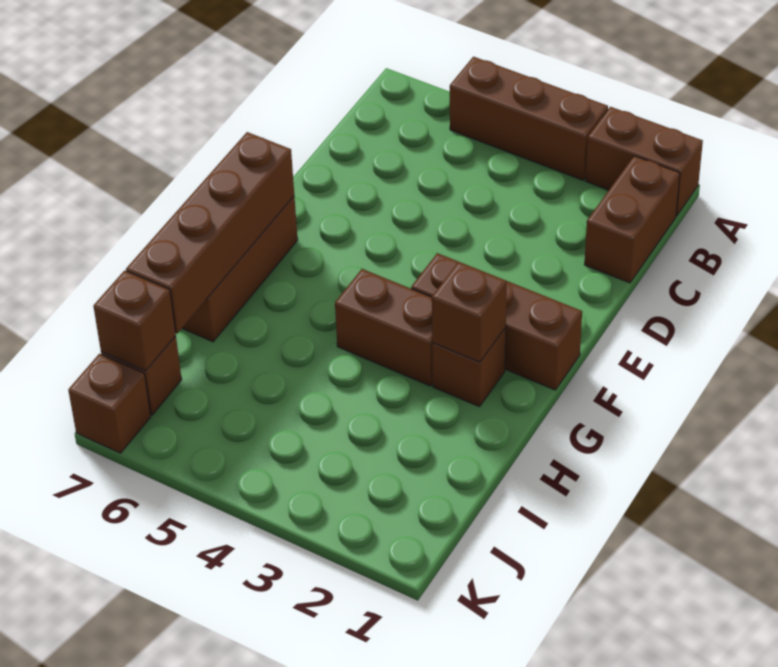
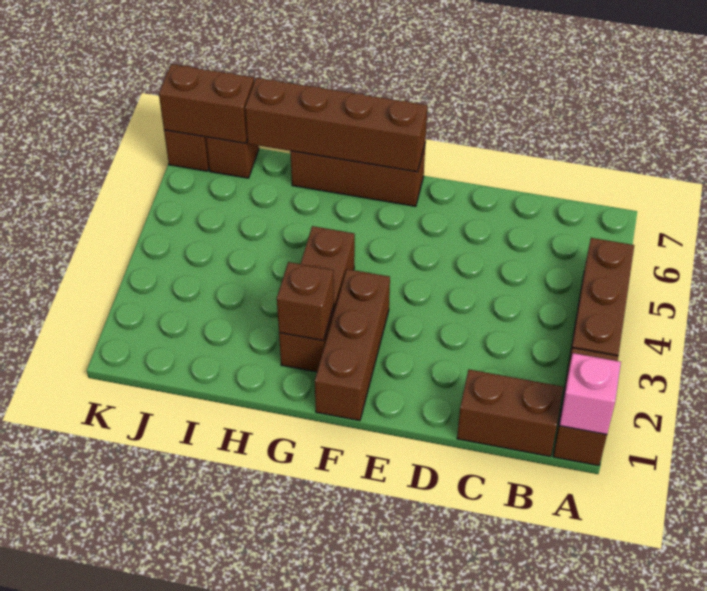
none -> pink brick A1 level 2
brown brick J7 level 2 -> brown brick J7:K7 level 2

